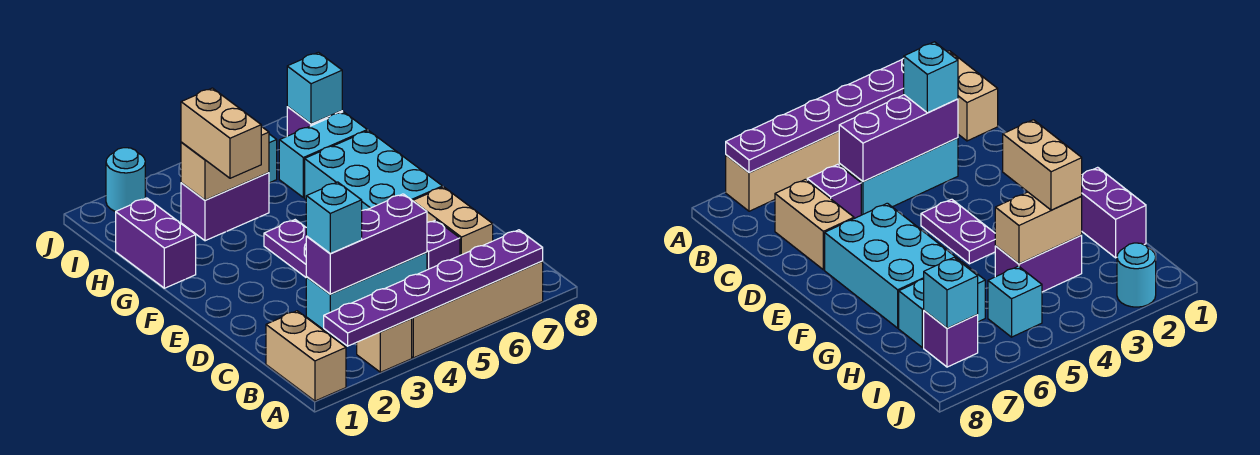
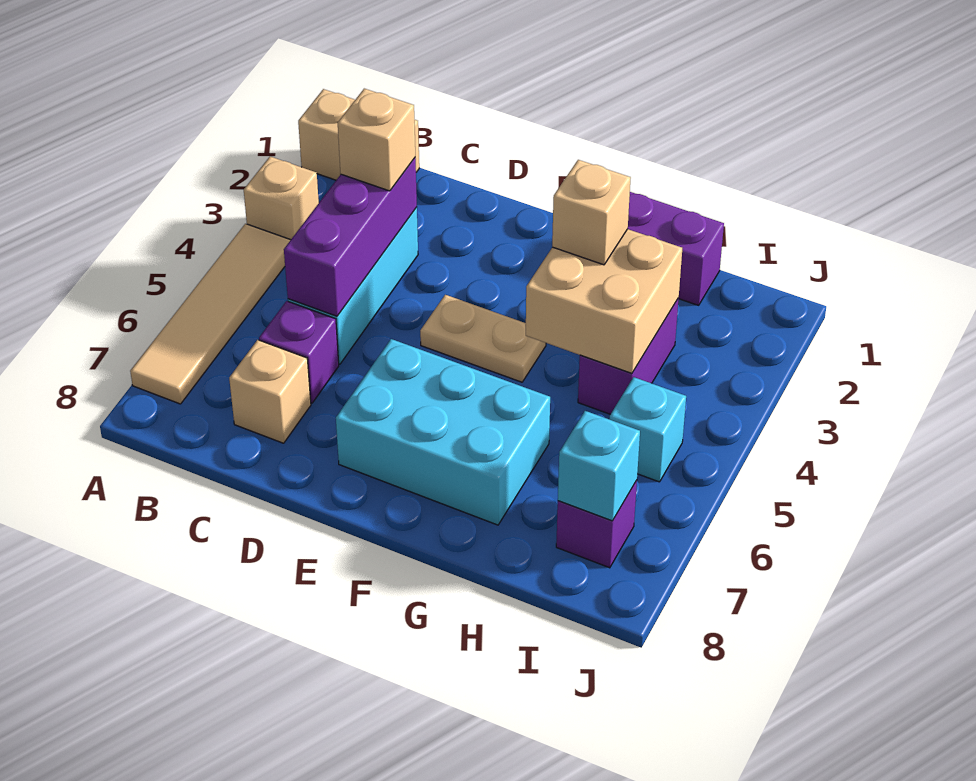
purple plate A2:A7 level 2 -> none
tan brick A4:A7 level 1 -> tan tile A4:A7 level 1
cyan brick C3 level 3 -> tan brick C3 level 3
tan brick C7:D7 level 1 -> tan brick C7 level 1
purple plate E4:F4 level 1 -> tan plate E4:F4 level 1
tan brick G3:H3 level 3 -> tan brick G3 level 3
tan brick H3:H4 level 2 -> tan brick G3:H4 level 2
cyan brick H6:H7 level 1 -> none
cyan round brick J2 level 1 -> none

